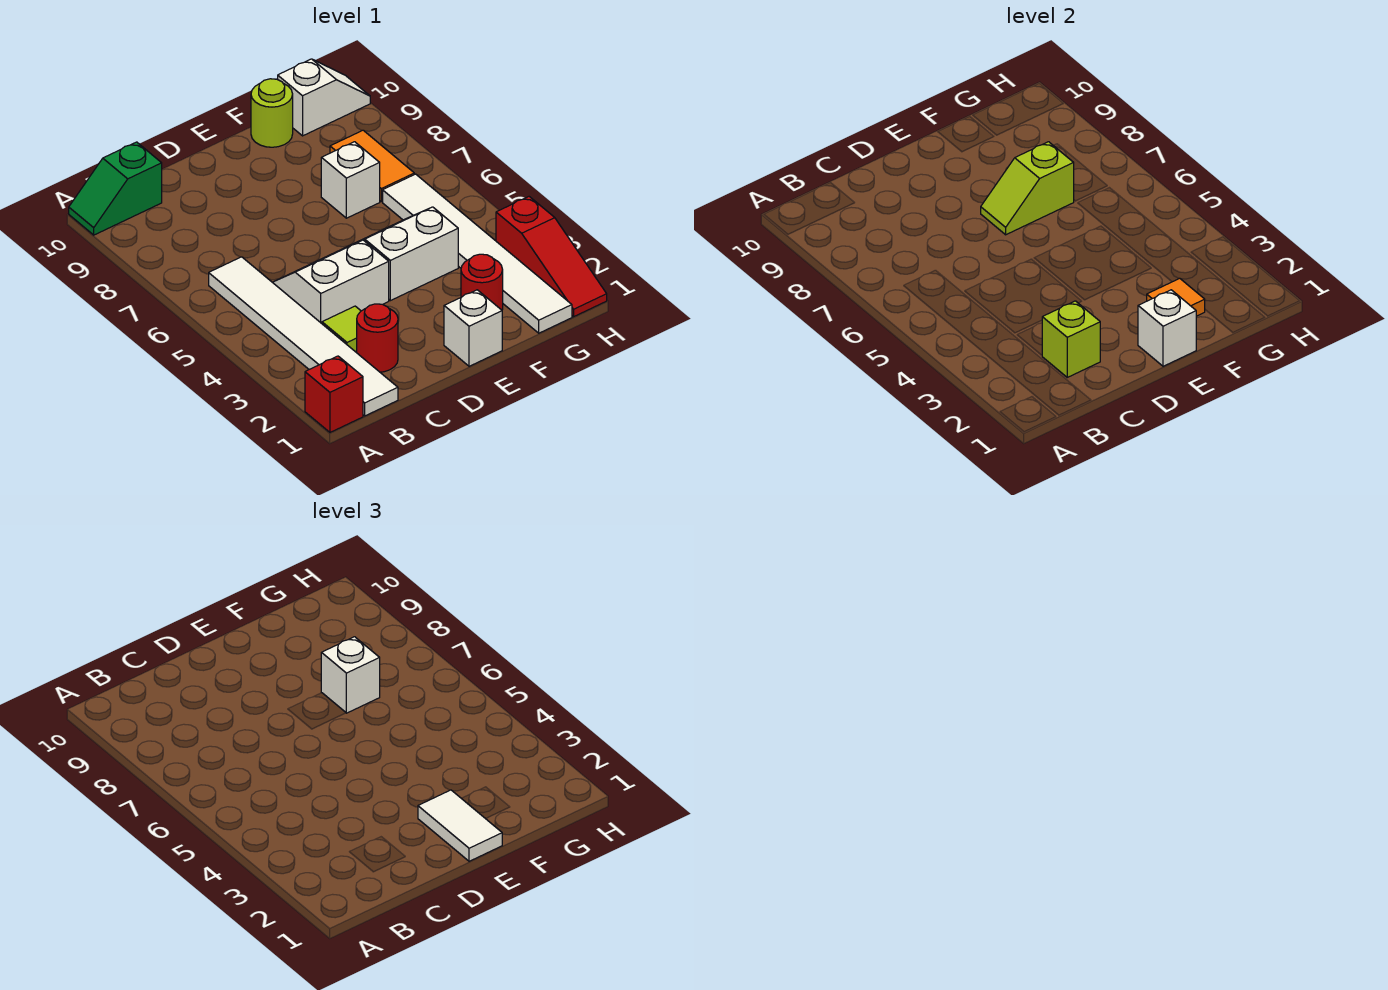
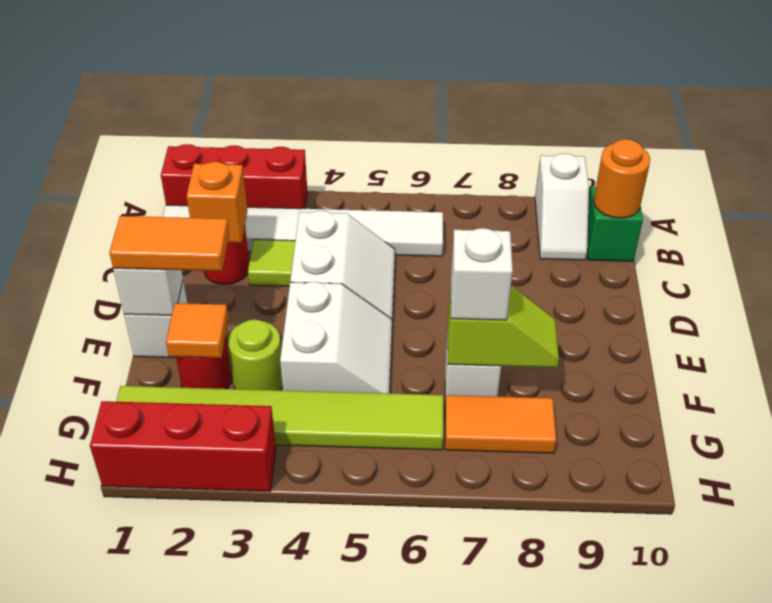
red brick A1 level 1 -> red brick A1:A3 level 1
none -> orange round brick B10 level 2
lime brick C2 level 2 -> orange brick C2 level 2
white tile E1:E2 level 3 -> orange tile E1:E2 level 3
lime slope E7:F7 level 2 top F -> lime slope F7:F8 level 2 top 7
lime round brick F10 level 1 -> lime round brick F3 level 1
white tile G1:G6 level 1 -> lime tile G1:G6 level 1
white slope G10:H10 level 1 top G -> white slope A9:B9 level 1 top A
red slope H1:H3 level 1 top 3 -> red brick H1:H3 level 1

